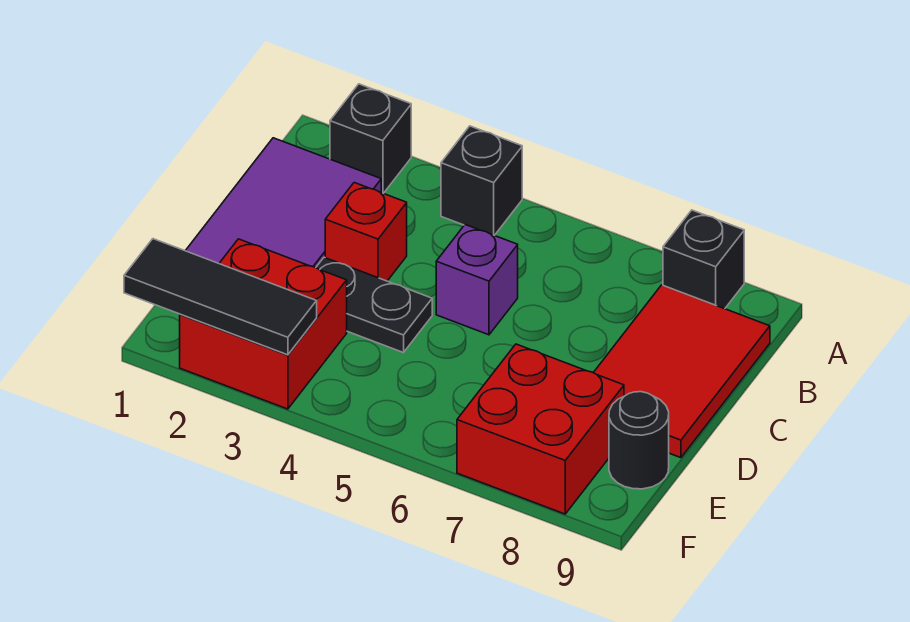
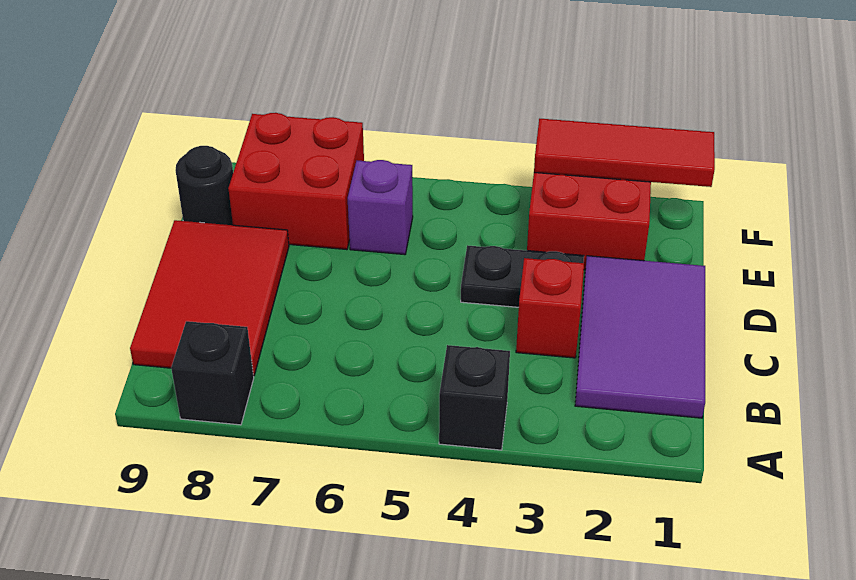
black brick A2 level 1 -> none
purple brick C5 level 1 -> purple brick E6 level 1
black tile F1:F3 level 2 -> red tile F1:F3 level 2

